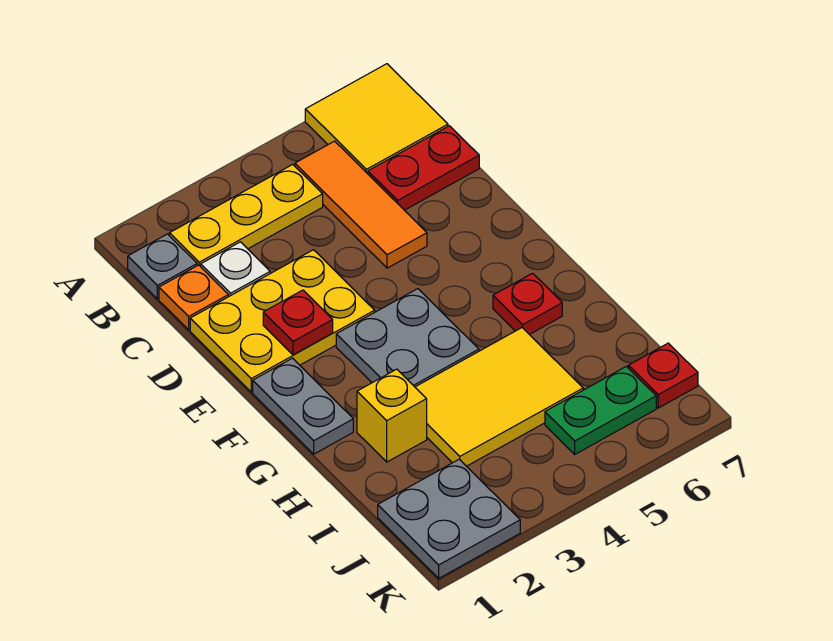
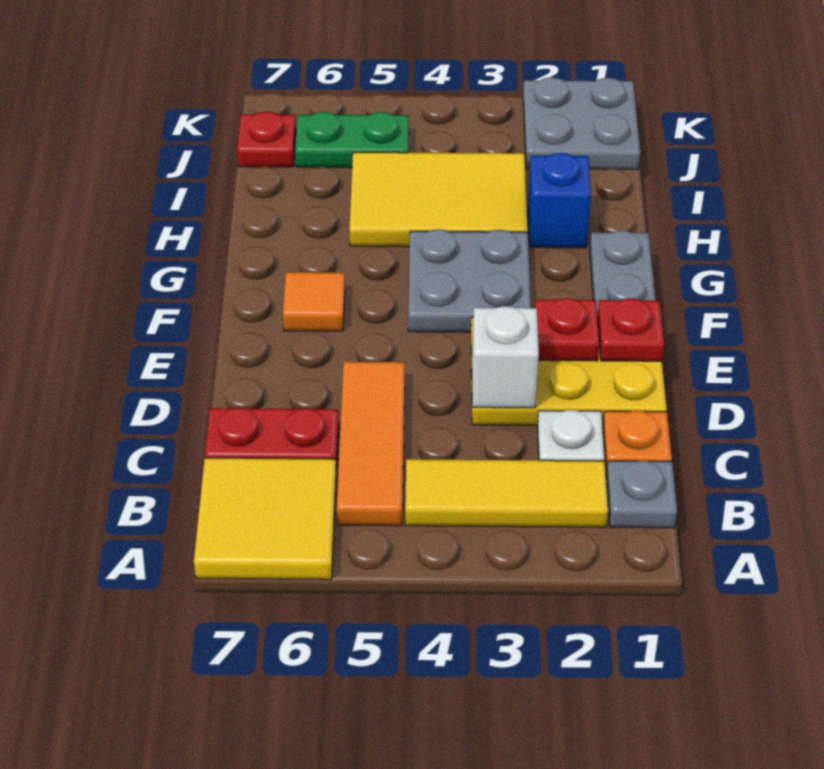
yellow plate B2:B4 level 1 -> yellow tile B2:B4 level 1
none -> white brick D3 level 2
none -> orange tile F6 level 1
red plate G6 level 1 -> red plate E1 level 2
yellow brick H2 level 1 -> blue brick H2 level 1

